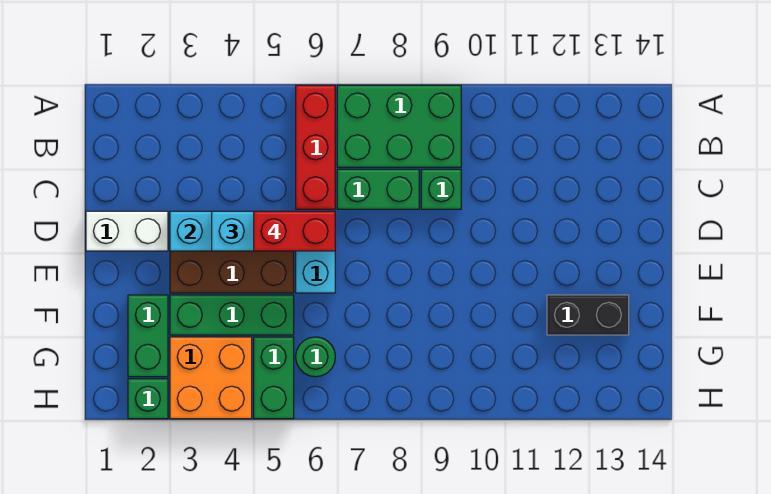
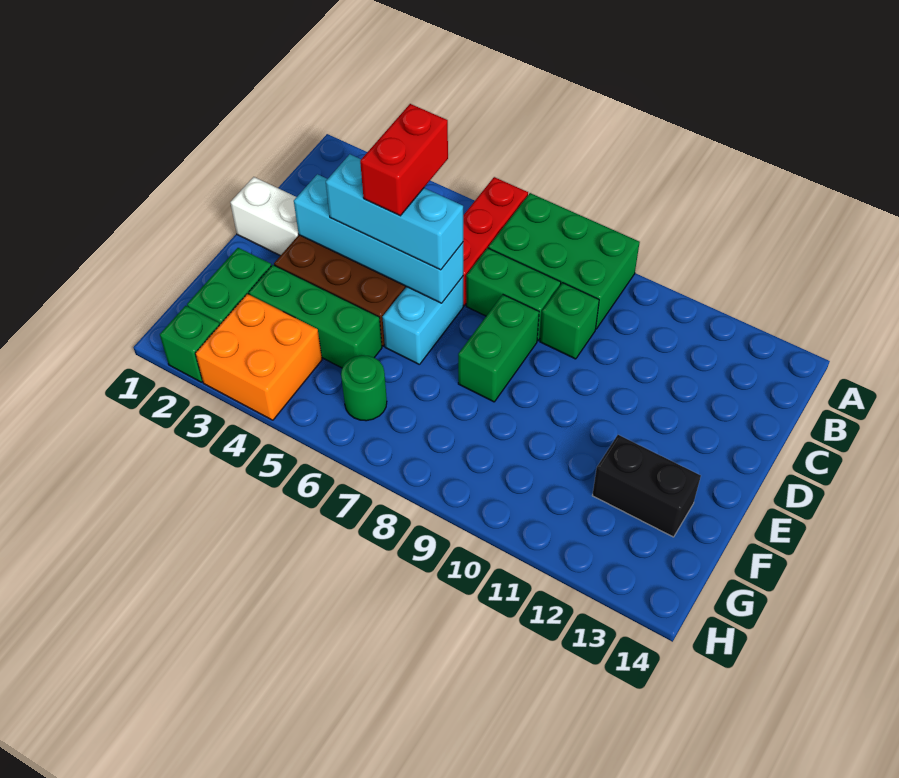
red brick D5:D6 level 4 -> red brick C5:D5 level 4
green brick G5:H5 level 1 -> green brick D8:E8 level 1

